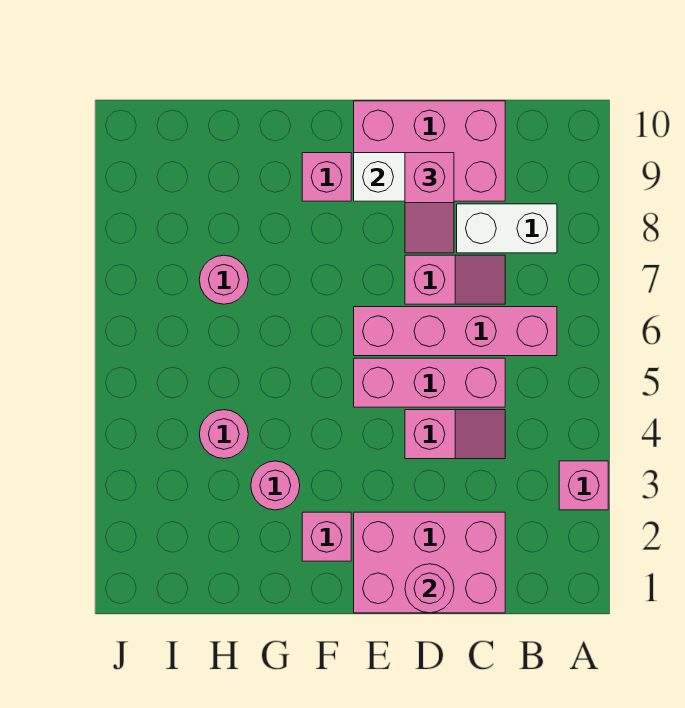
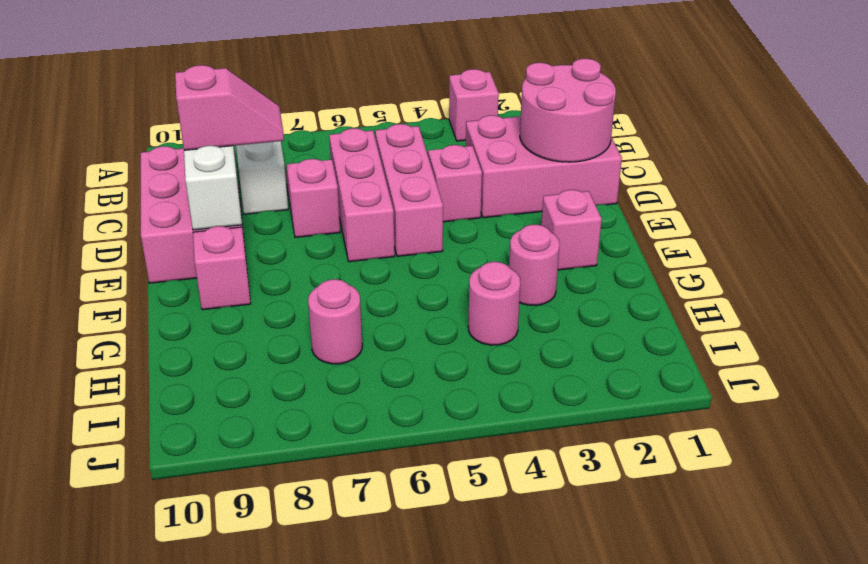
pink brick B6:E6 level 1 -> pink brick C6:E6 level 1
pink brick C1:E2 level 1 -> pink brick C1:D3 level 1
pink round brick D1 level 2 -> pink round brick C1:D2 level 2

